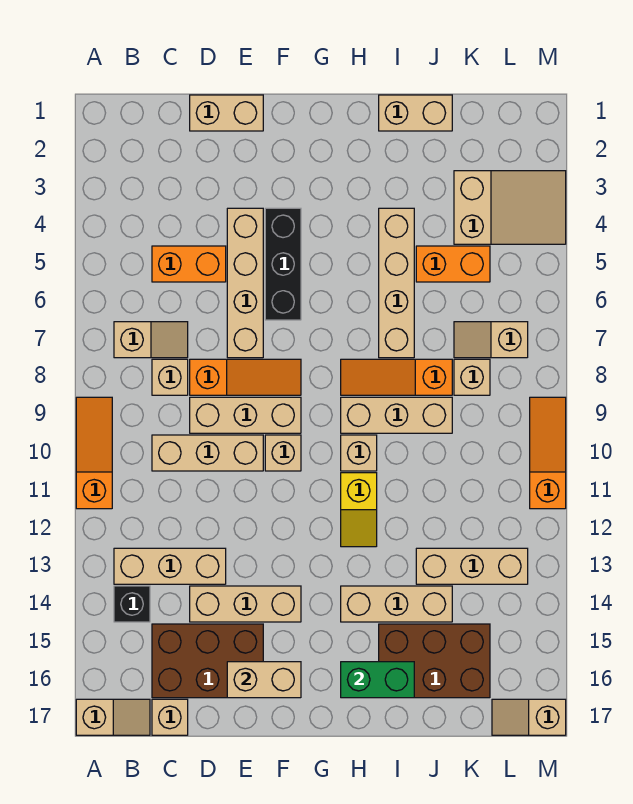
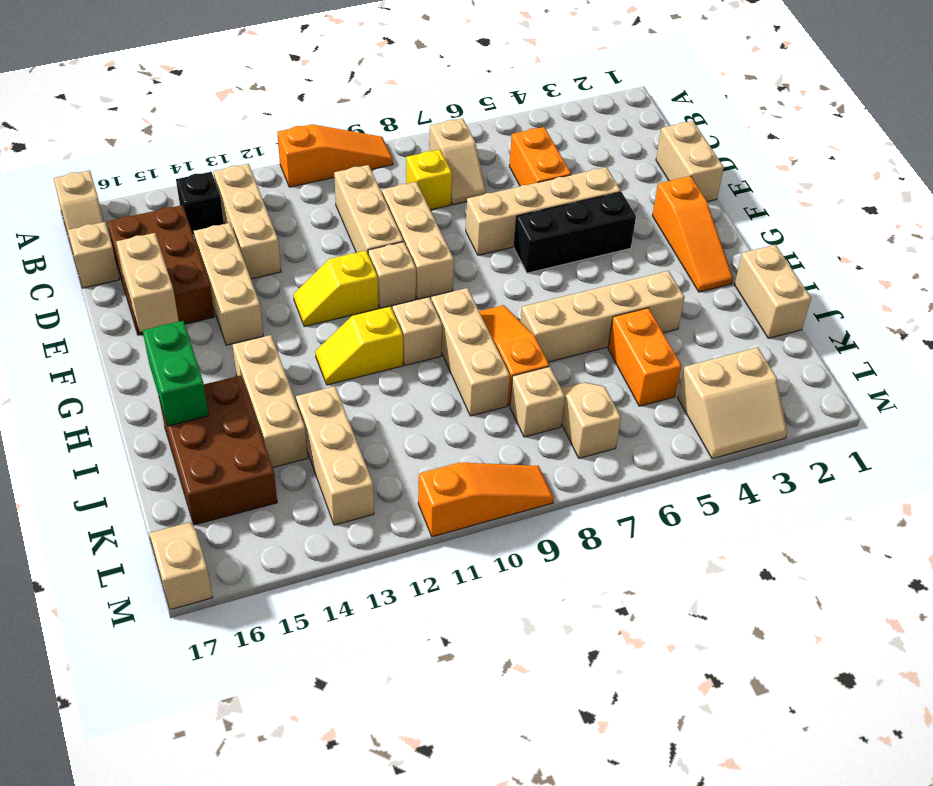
tan brick C8 level 1 -> yellow brick C8 level 1
orange slope D8:F8 level 1 top D -> orange slope F2:H2 level 1 top F
none -> yellow slope F11:F12 level 1 top 11
tan slope K3:M4 level 1 top K -> tan slope L3:M4 level 1 top L

